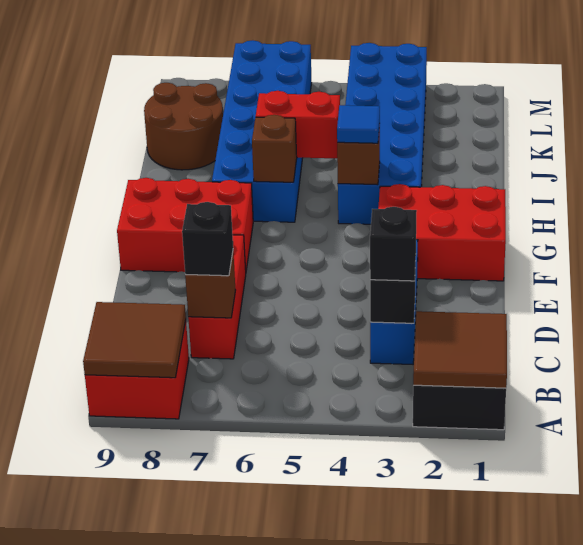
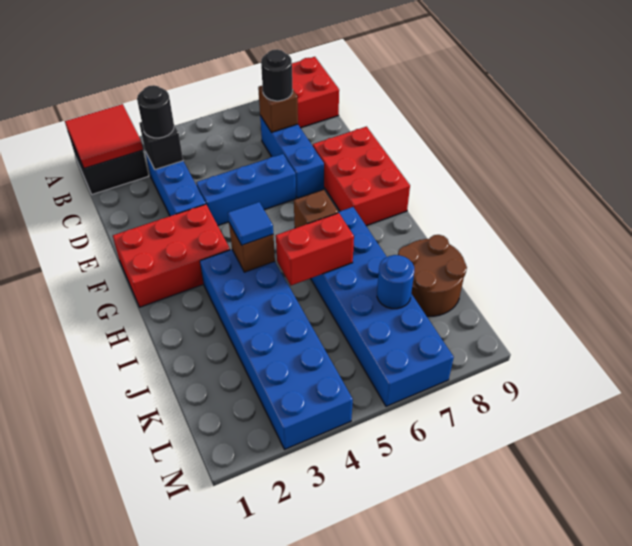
brown tile A1:B2 level 2 -> red tile A1:B2 level 2
brown tile A8:B9 level 2 -> none
black brick C3 level 3 -> black round brick C3 level 3
red brick C7:E7 level 1 -> blue brick C7:E7 level 1
black brick C7 level 3 -> black round brick C7 level 3
none -> blue brick E4:E6 level 1
red brick F7:G9 level 1 -> red brick E8:G9 level 1
none -> blue round brick K7 level 2

